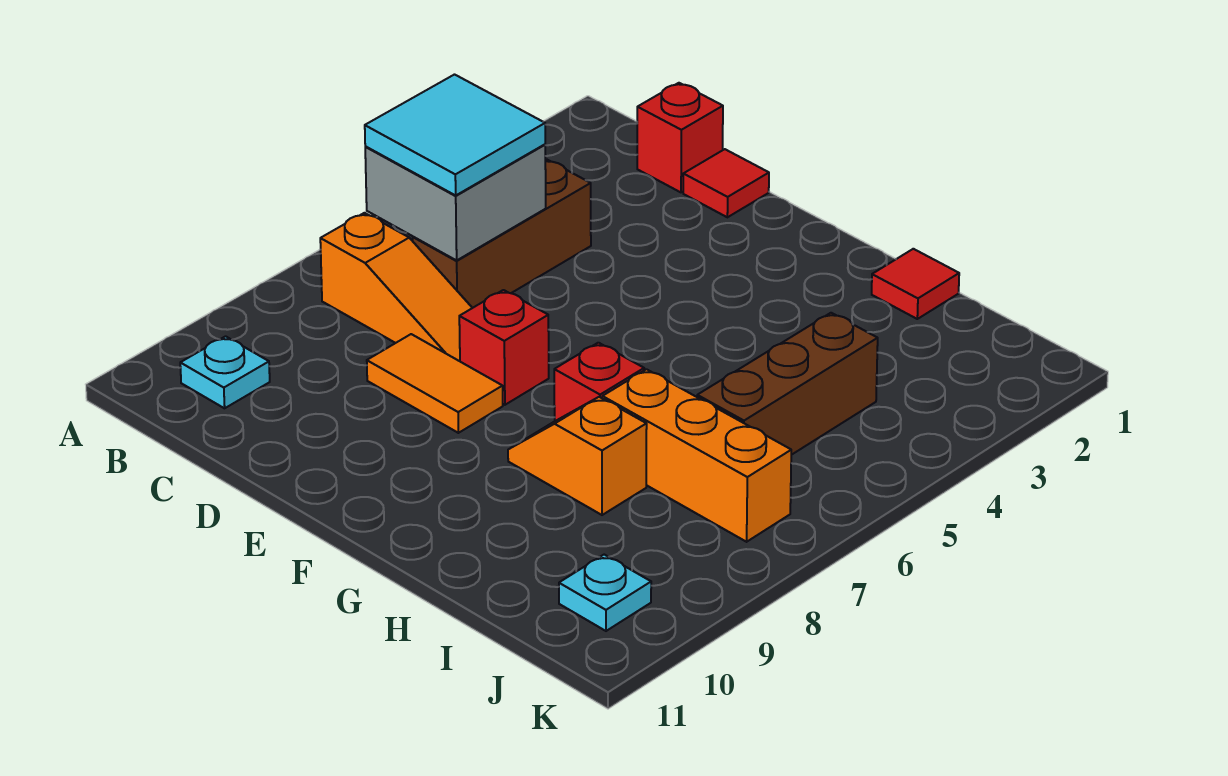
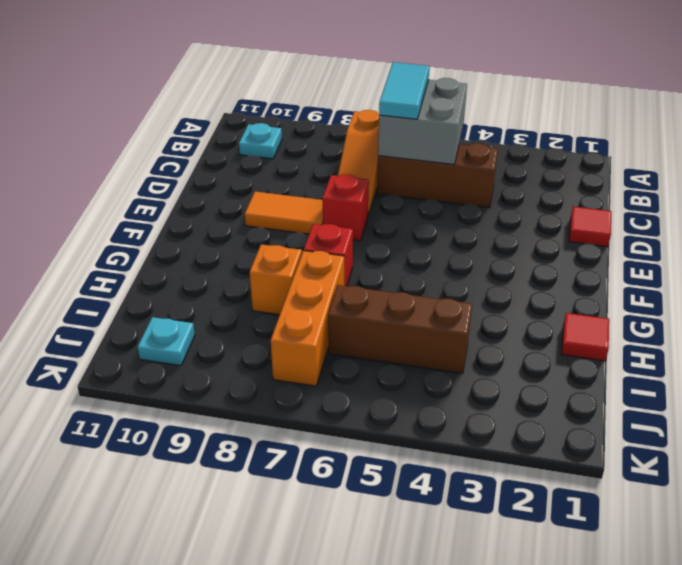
cyan tile B5:C6 level 3 -> cyan tile B6:C6 level 3
red brick C1 level 1 -> none
orange tile D8:E8 level 1 -> orange tile E8:E9 level 1

